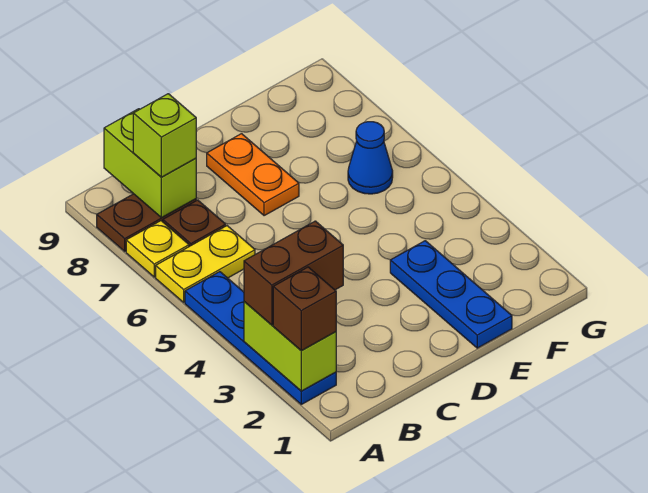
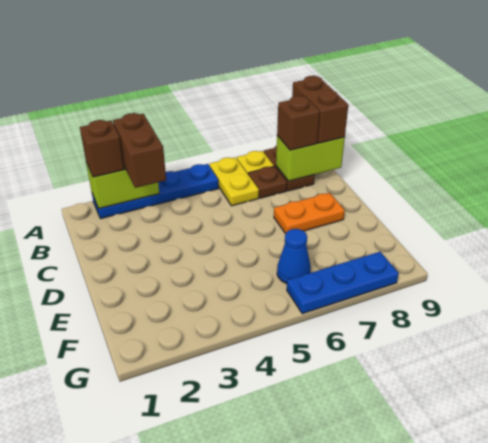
none -> brown brick A9:B9 level 3
lime brick B8 level 3 -> brown brick B8 level 3
blue plate E1:E3 level 1 -> blue plate G6:G8 level 1

